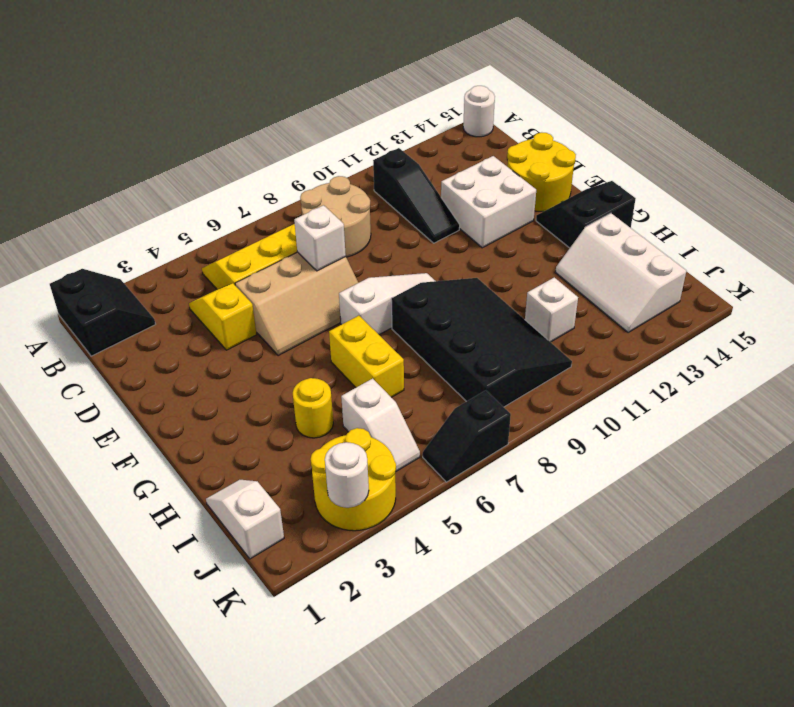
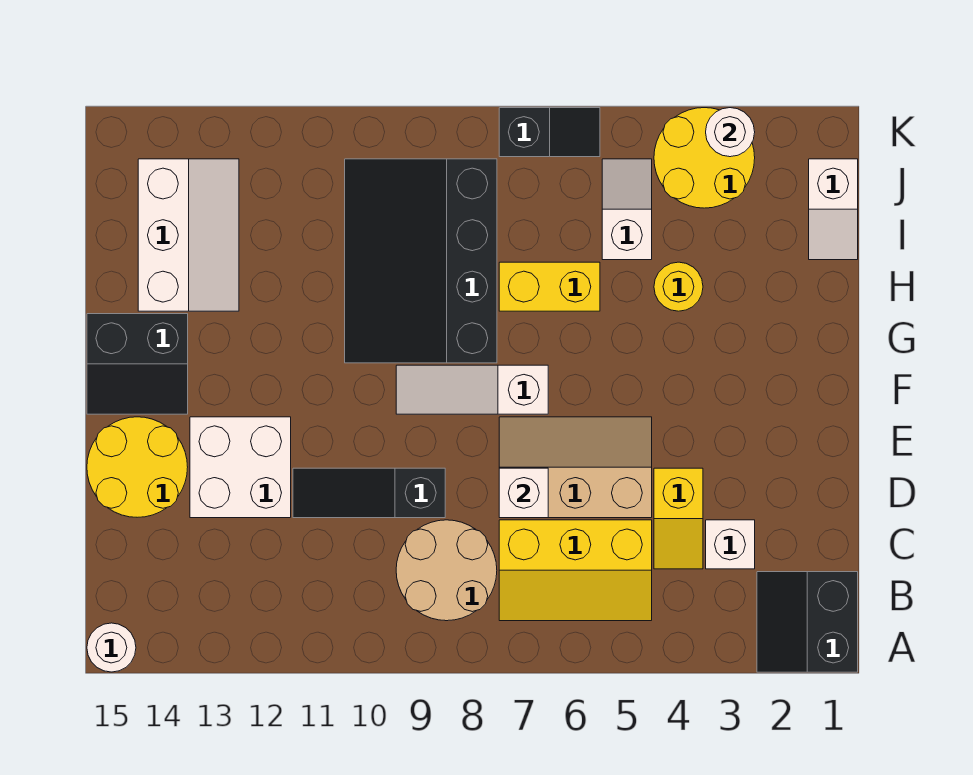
black slope B11:D11 level 1 top B -> black slope D9:D11 level 1 top 9
yellow brick G6:H6 level 1 -> yellow brick H6:H7 level 1
white brick I11 level 1 -> white brick C3 level 1

